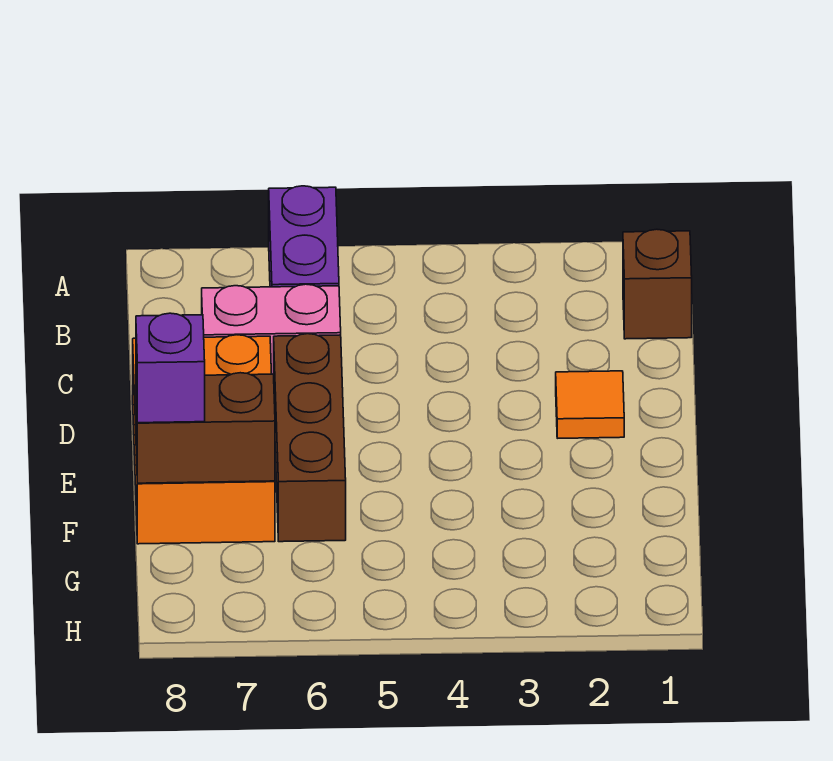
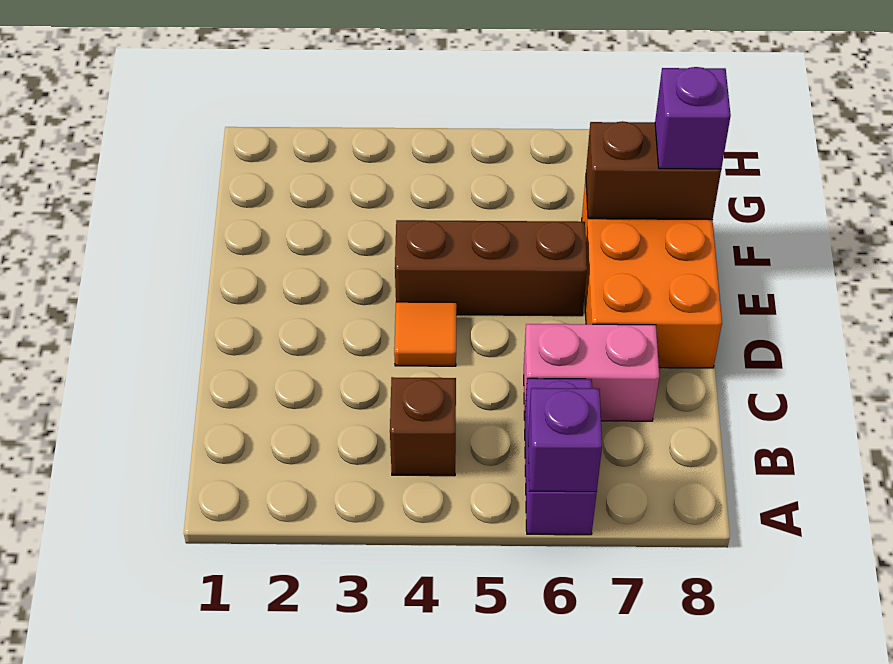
none -> purple brick A6 level 2
brown brick B1 level 1 -> brown brick B4 level 1
orange tile D2 level 1 -> orange tile D4 level 1
brown brick D6:F6 level 1 -> brown brick E4:E6 level 1

